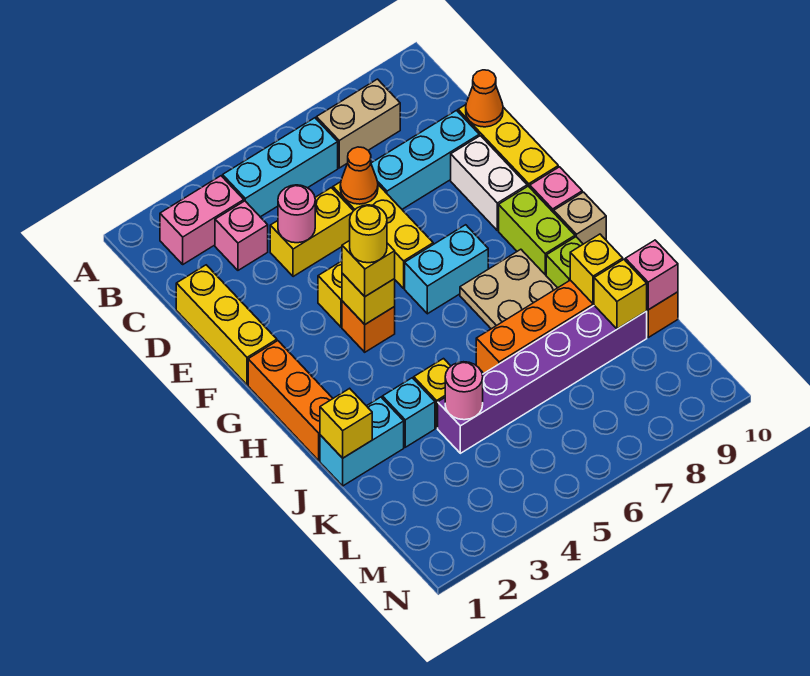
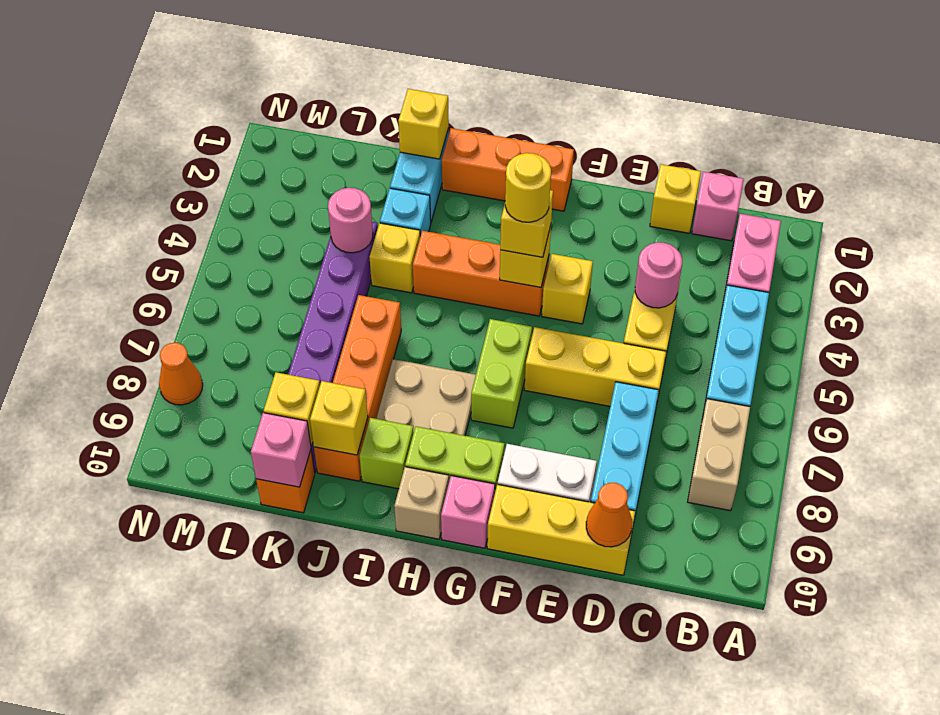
pink brick C3 level 1 -> pink brick C1 level 1
yellow brick D1:F1 level 1 -> yellow brick D1 level 1
orange cone D6 level 2 -> orange cone N8 level 1
orange brick G4 level 1 -> orange brick G4:I4 level 1
cyan brick G6:G7 level 1 -> lime brick G6:G7 level 1

